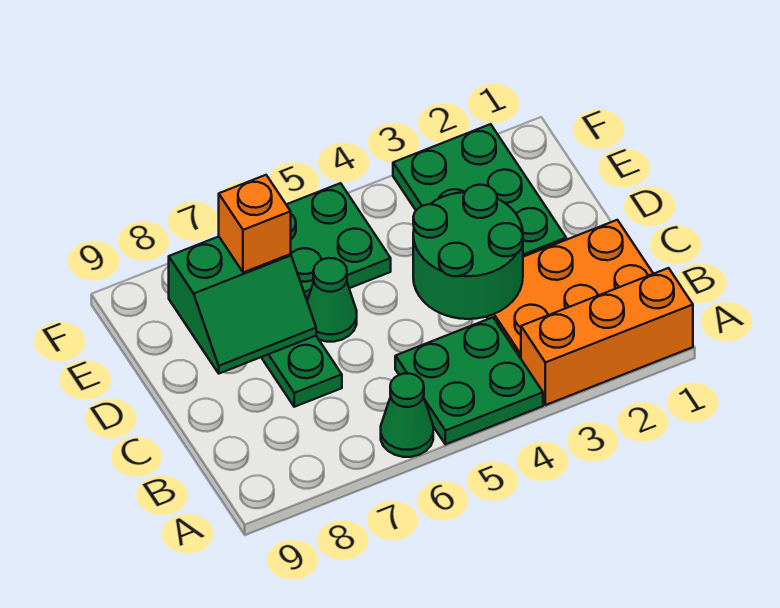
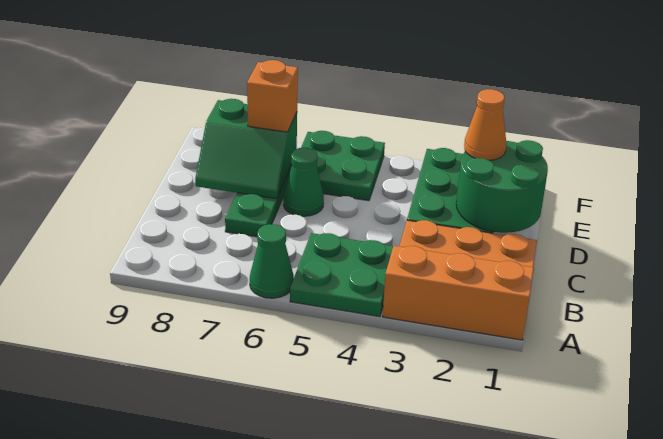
green round brick C3:D4 level 2 -> green round brick D1:E2 level 2
none -> orange cone E2 level 3

